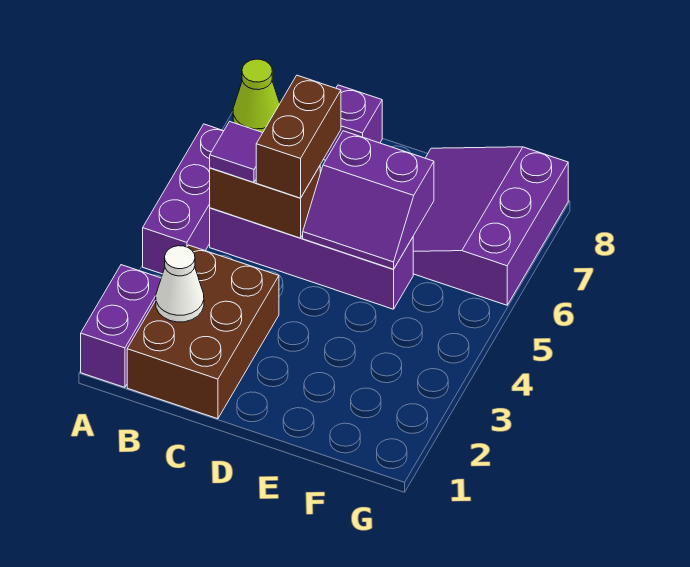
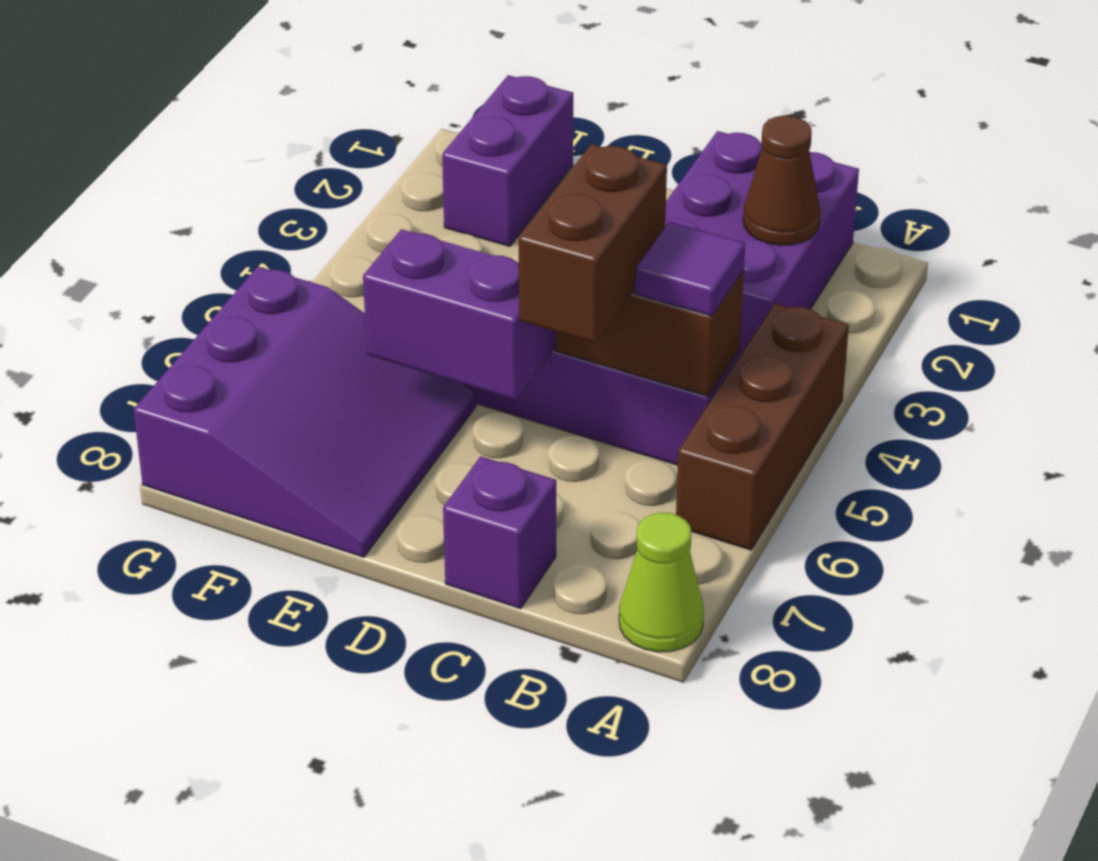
purple brick A1:A2 level 1 -> purple brick F1:F2 level 1
purple brick A4:A6 level 1 -> brown brick A4:A6 level 1
brown brick B1:C3 level 1 -> purple brick B1:C3 level 1
white cone B2 level 2 -> brown cone B2 level 2

